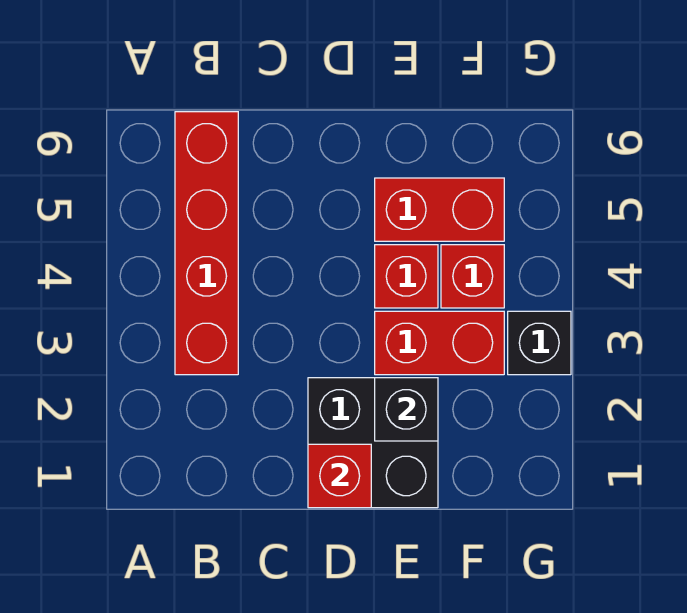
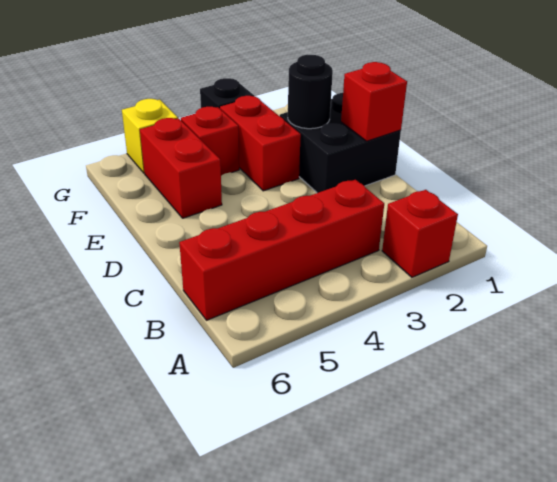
black brick E2 level 2 -> black round brick E2 level 2
red brick E4 level 1 -> red brick A2 level 1
none -> yellow brick G5 level 1

